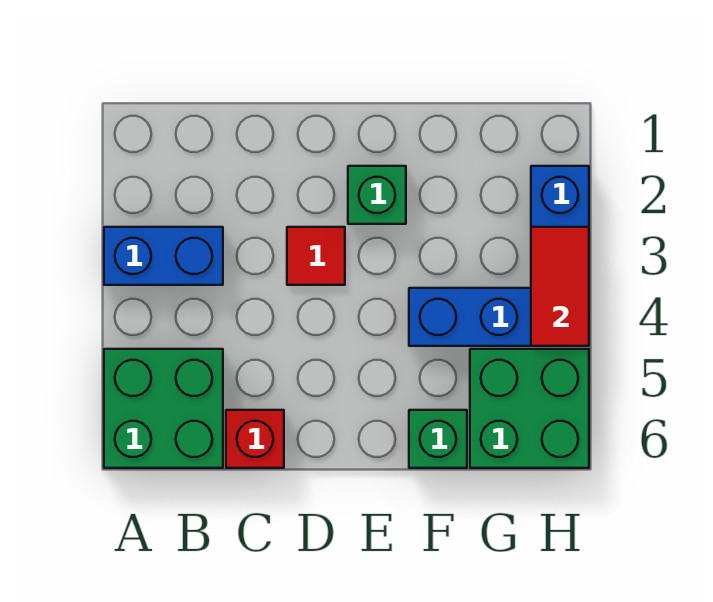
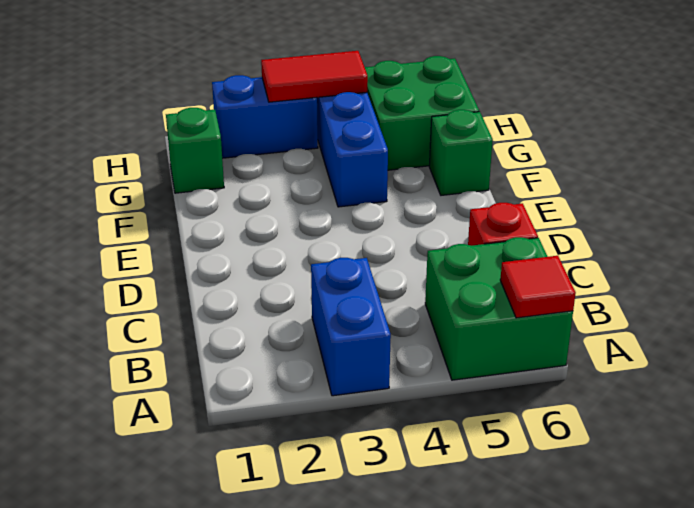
red tile D3 level 1 -> red tile A6 level 2
green brick E2 level 1 -> green brick G1 level 1

